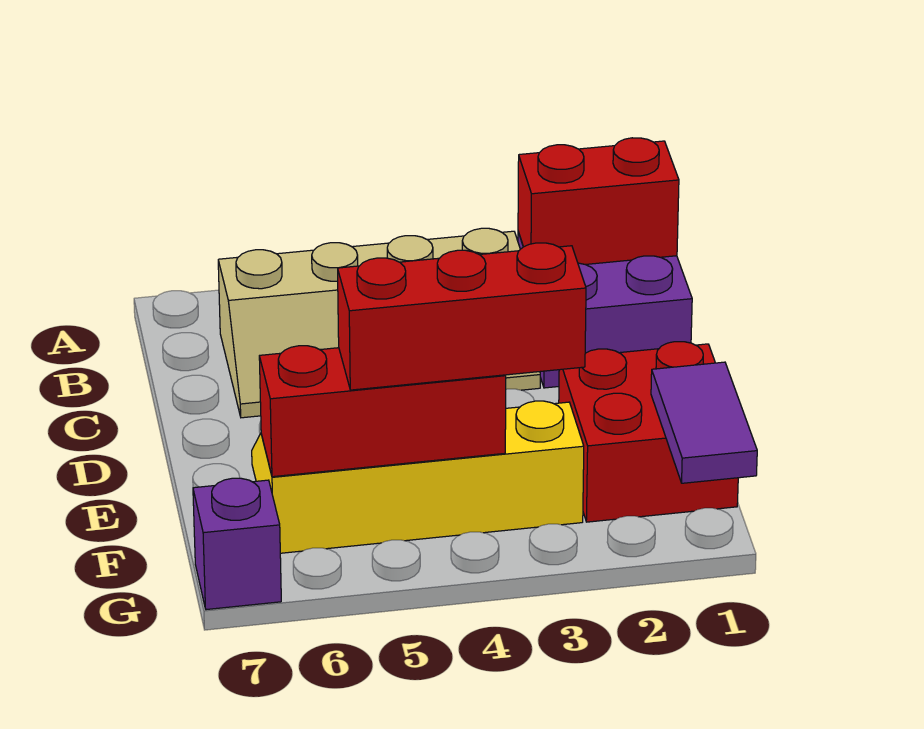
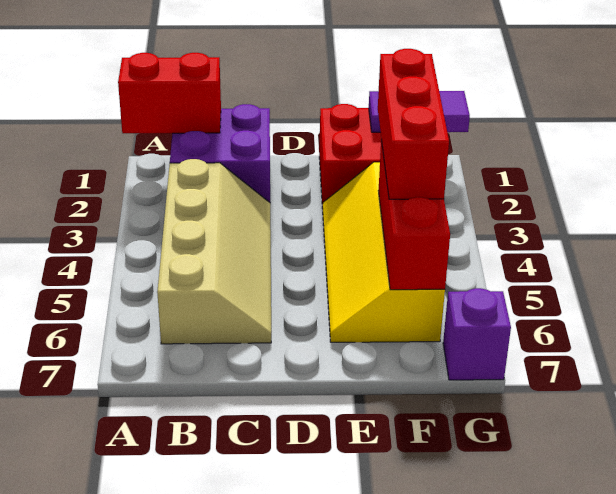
red brick B1:B2 level 2 -> red brick A1:B1 level 2

